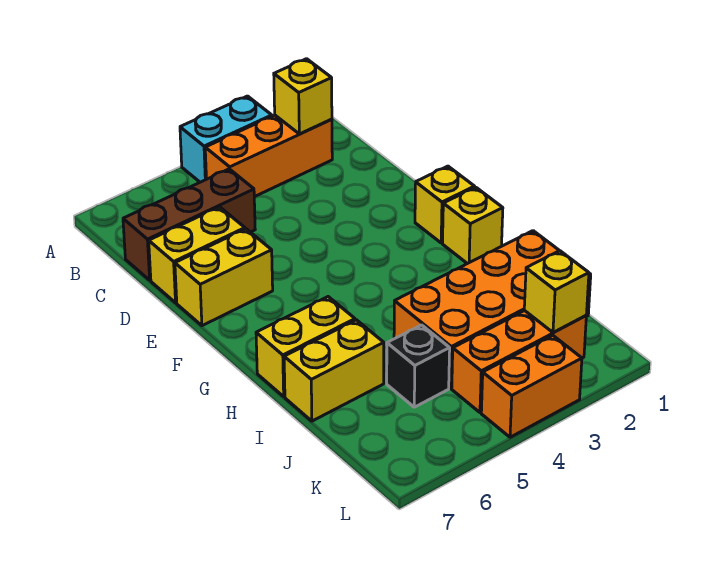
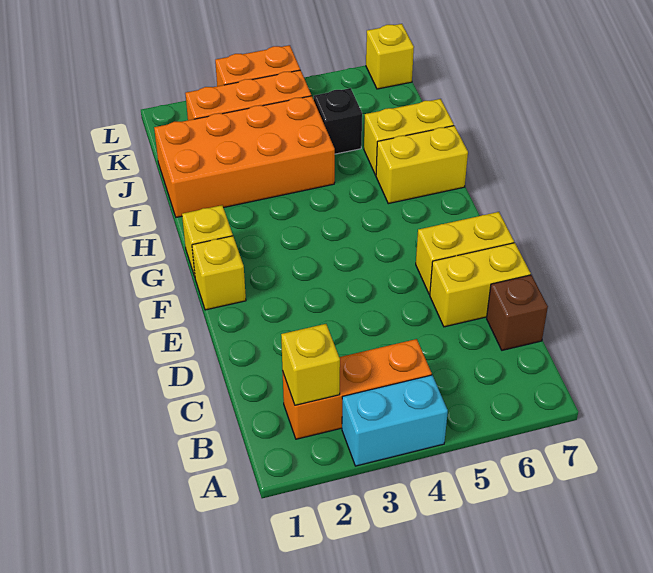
brown brick C5:C7 level 1 -> brown brick C7 level 1
yellow brick K2 level 2 -> yellow brick L7 level 1

